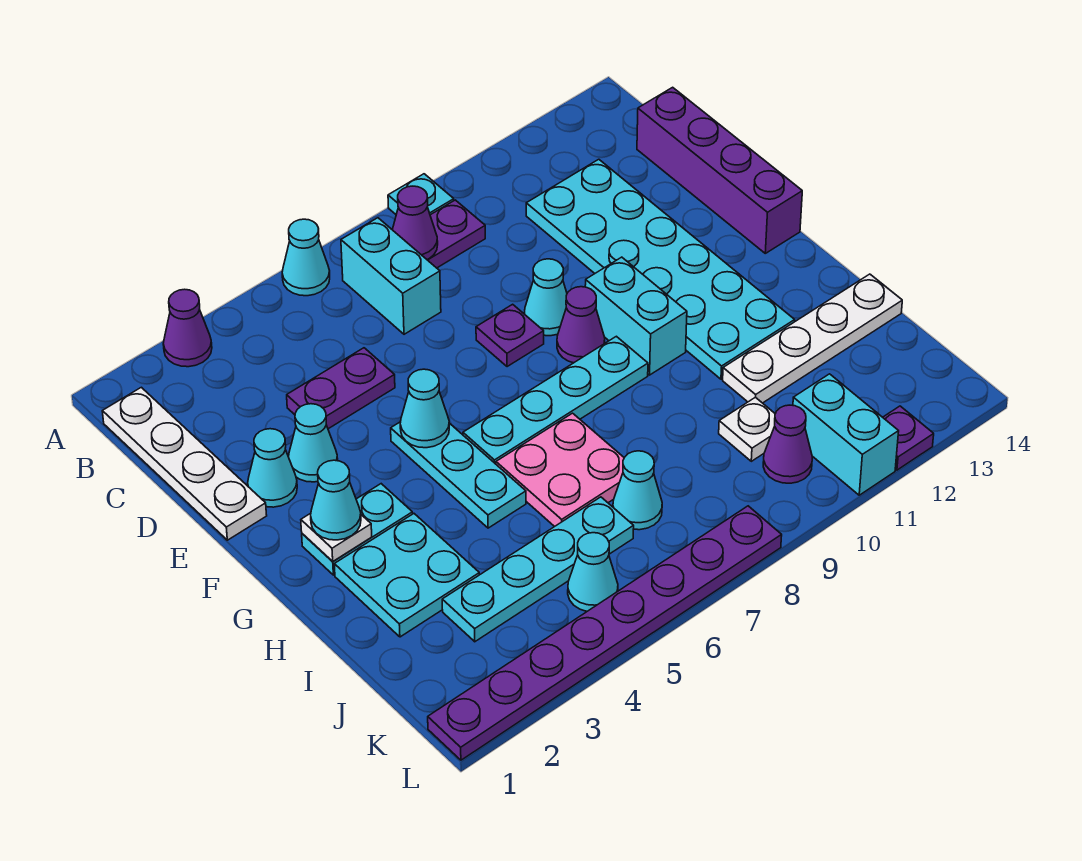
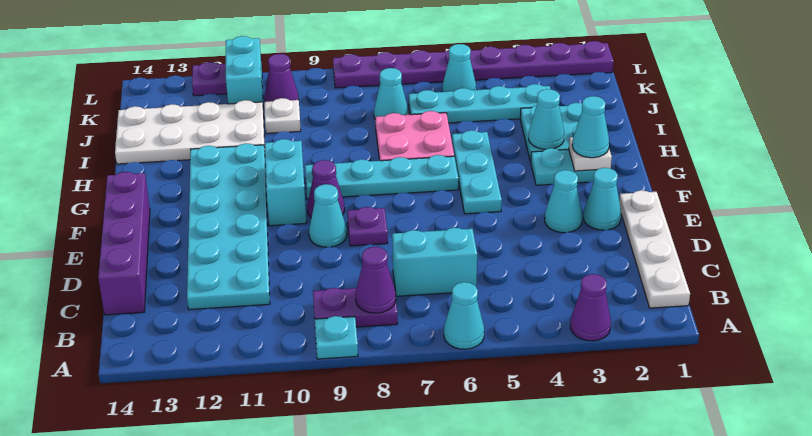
cyan brick B7:C7 level 1 -> cyan brick C6:C7 level 1
purple plate D4:D5 level 1 -> none
cyan cone F5 level 2 -> cyan cone H3 level 2
white plate I11:I14 level 1 -> white plate I11:J14 level 1

